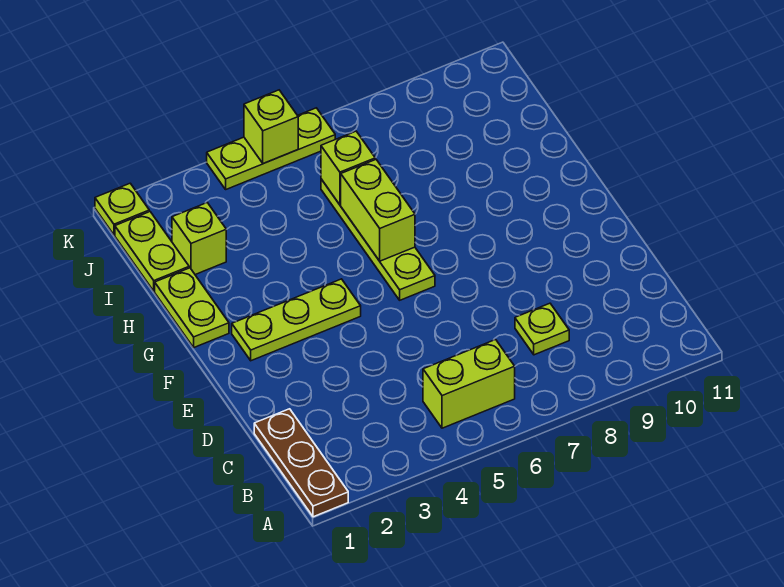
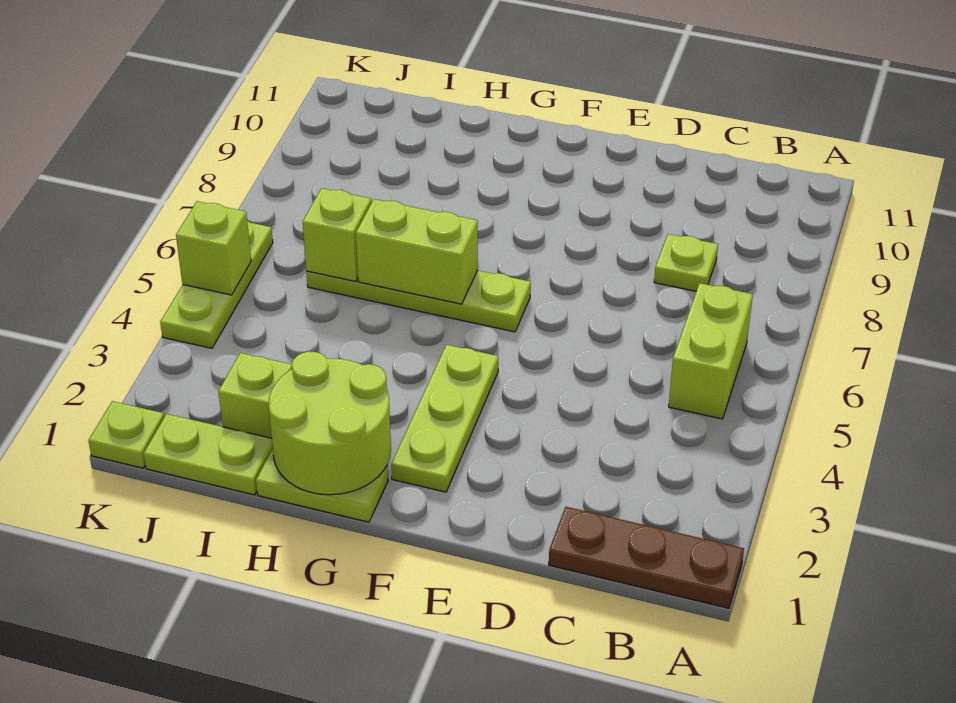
none -> lime round brick G1:H2 level 2

